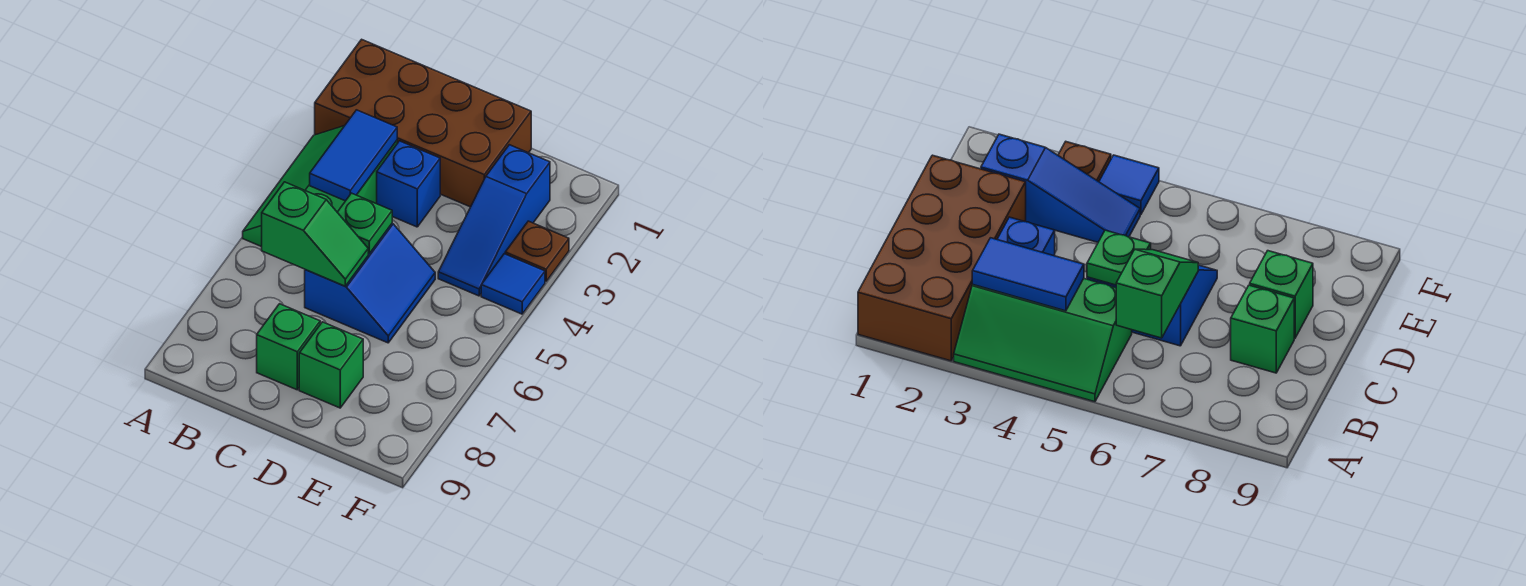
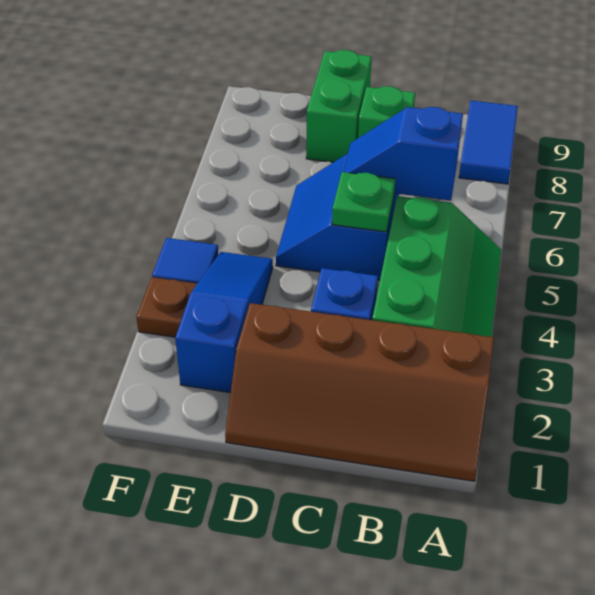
brown brick A1:D2 level 1 -> brown slope A1:D2 level 1 top 2
blue tile B3:B4 level 2 -> blue tile A8:A9 level 1
green slope B6:C6 level 2 top B -> blue slope B6:C6 level 2 top B
green brick D8 level 1 -> green brick D8:D9 level 1

